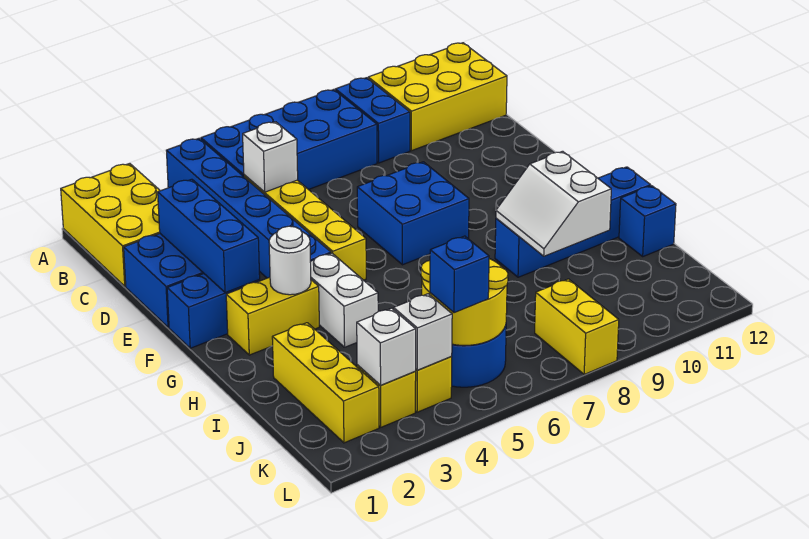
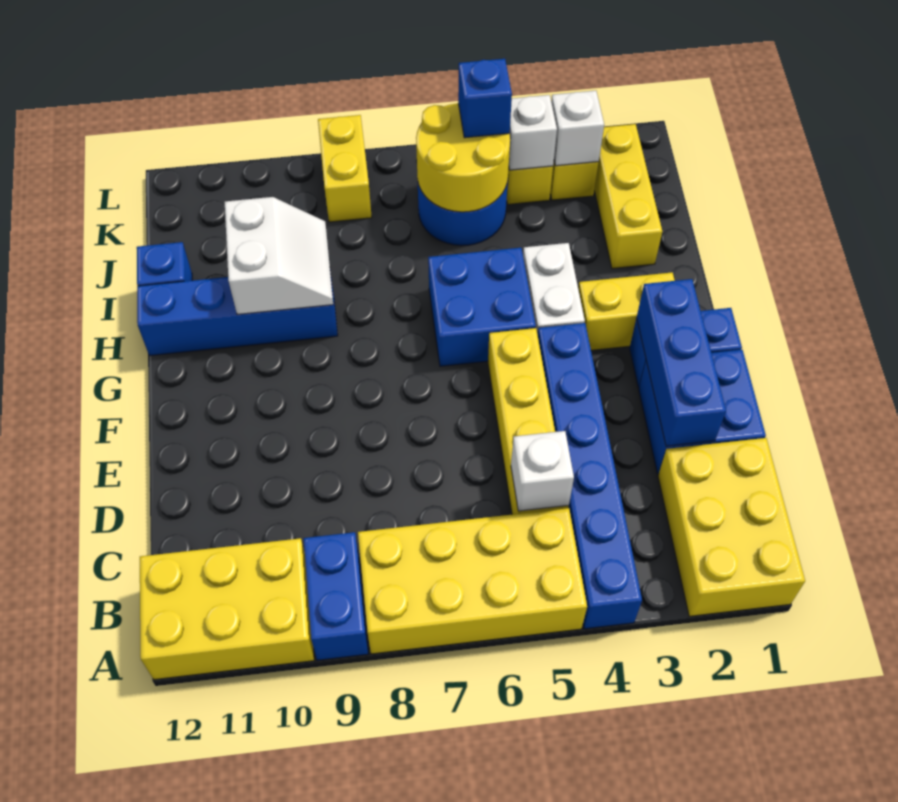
blue brick A5:B8 level 1 -> yellow brick A5:B8 level 1
blue brick E7:F8 level 1 -> blue brick G5:H6 level 1
white round brick G3 level 2 -> none

